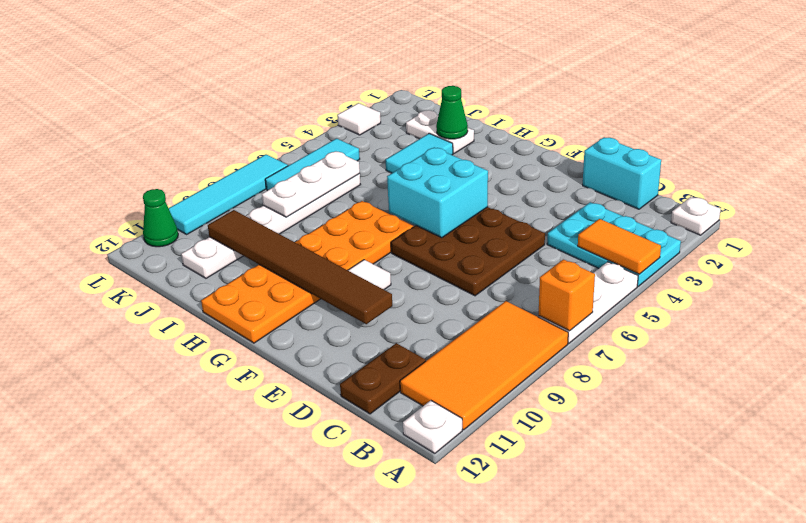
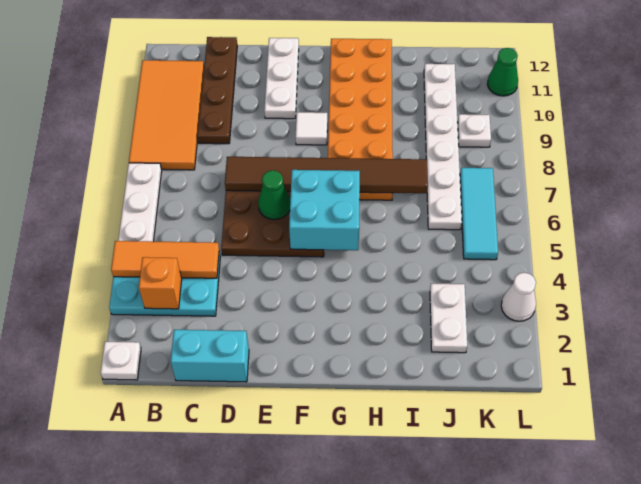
orange tile A4:B4 level 2 -> orange tile A4:C4 level 2
orange brick A7 level 2 -> orange brick B3 level 2
white plate A12 level 1 -> white plate K9 level 1
brown plate C11:C12 level 1 -> brown plate C9:C12 level 1
brown tile E10:J10 level 2 -> brown tile D7:I7 level 2
white plate I2:J2 level 1 -> white plate J2:J3 level 1
green cone I2 level 2 -> green cone E6 level 2
cyan tile I3:I4 level 1 -> none
white plate J6:J8 level 2 -> white plate E10:E12 level 1
white tile L3 level 1 -> white cone L3 level 1
cyan tile L7:L10 level 1 -> none

